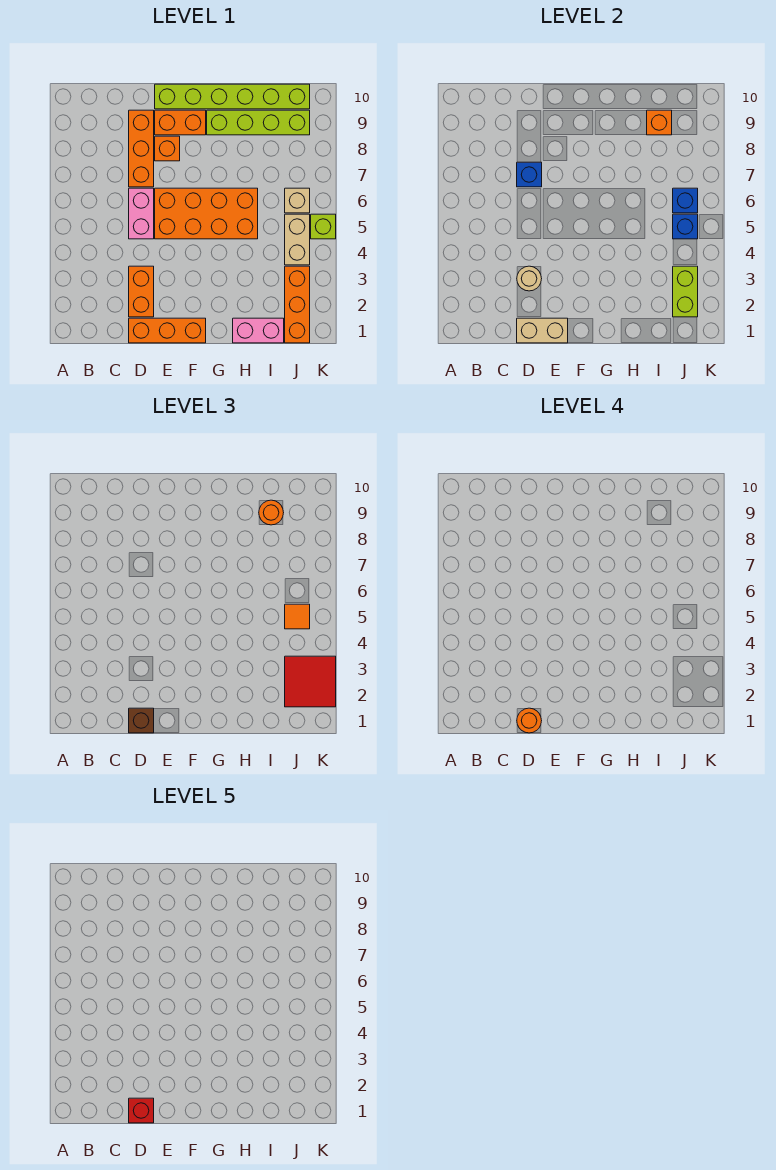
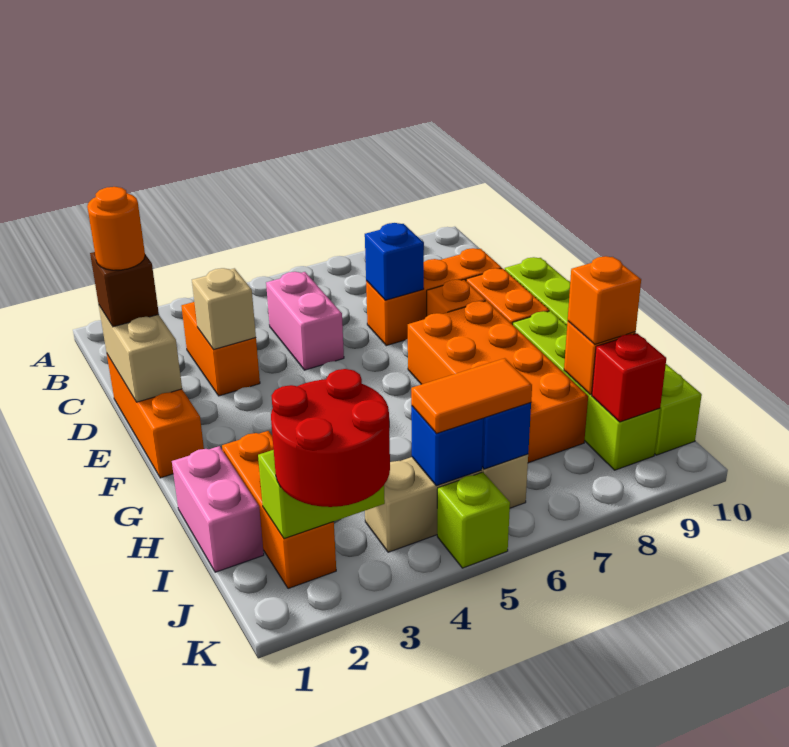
red brick D1 level 5 -> red brick J9 level 2
orange brick D2:D3 level 1 -> orange brick C3:D3 level 1
tan round brick D3 level 2 -> tan brick D3 level 2
pink brick D5:D6 level 1 -> pink brick C5:D5 level 1
orange brick E5:H6 level 1 -> orange brick F7:I8 level 1
orange round brick I9 level 3 -> orange brick I9 level 3
orange brick J1:J3 level 1 -> orange brick H2:J2 level 1
red tile J2:K3 level 3 -> red round brick J2:K3 level 3
orange tile J5 level 3 -> orange tile J5:J6 level 3

